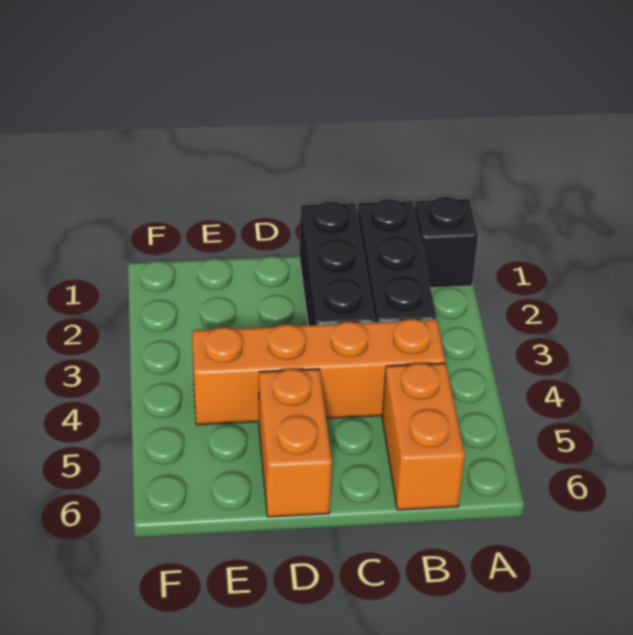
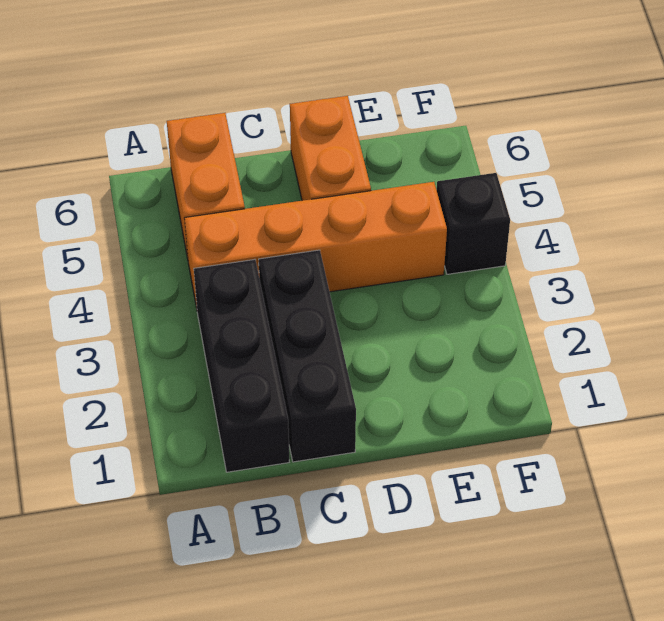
black brick A1 level 1 -> black brick F4 level 1

